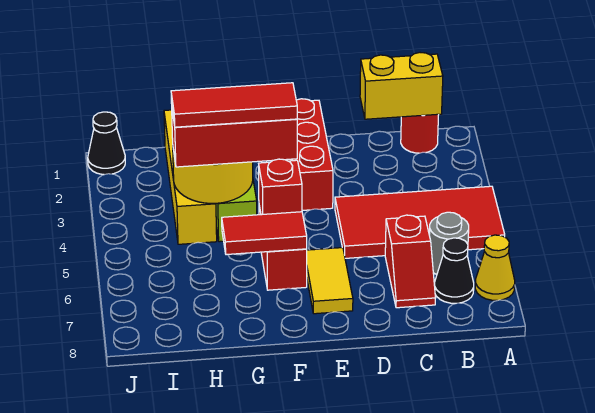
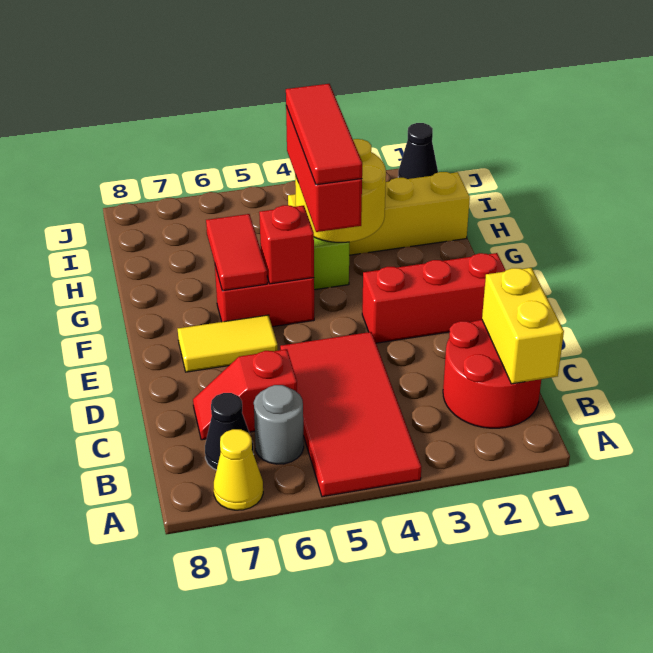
red round brick B1 level 1 -> red round brick B1:C2 level 1

